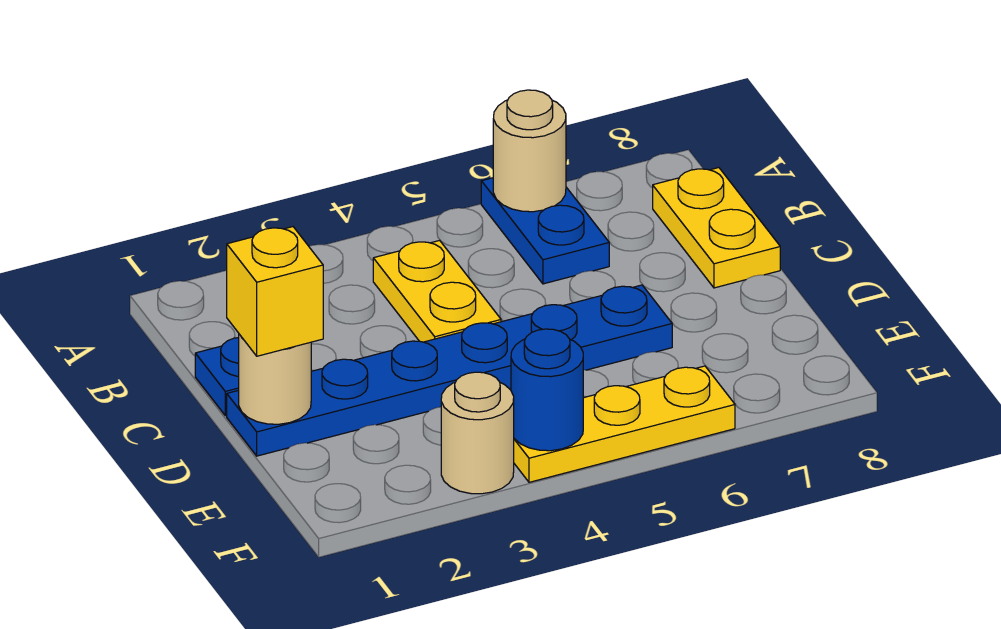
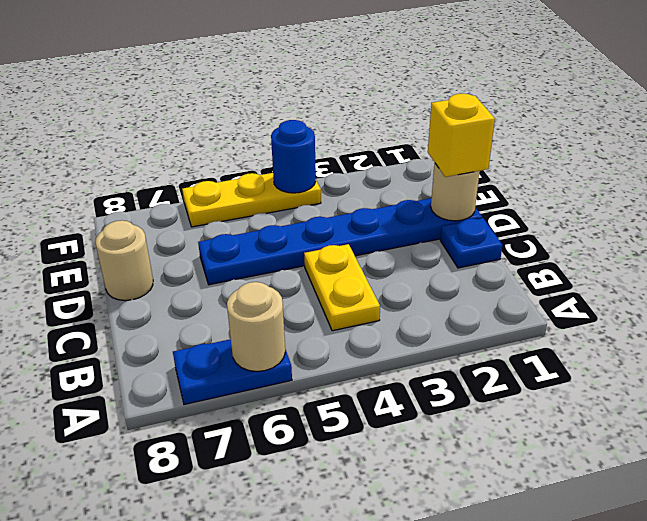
blue plate A6:B6 level 1 -> blue plate A6:A7 level 1
yellow plate B8:C8 level 1 -> none
tan round brick F3 level 1 -> tan round brick D8 level 1

